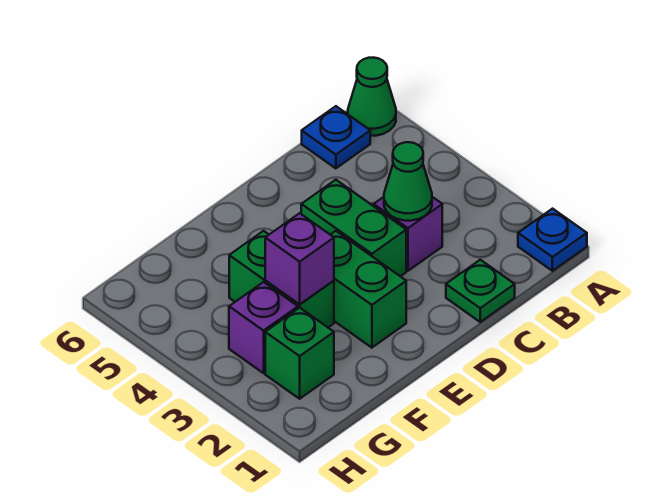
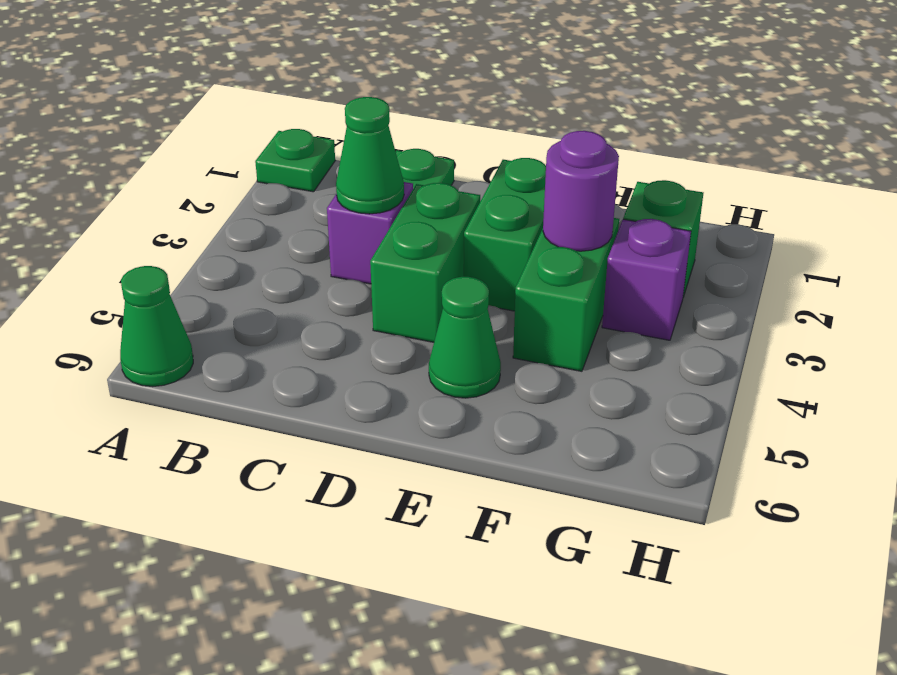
blue plate A1 level 1 -> green plate A1 level 1
blue plate B6 level 1 -> none
none -> green cone E5 level 1
purple brick F3 level 2 -> purple round brick F3 level 2

